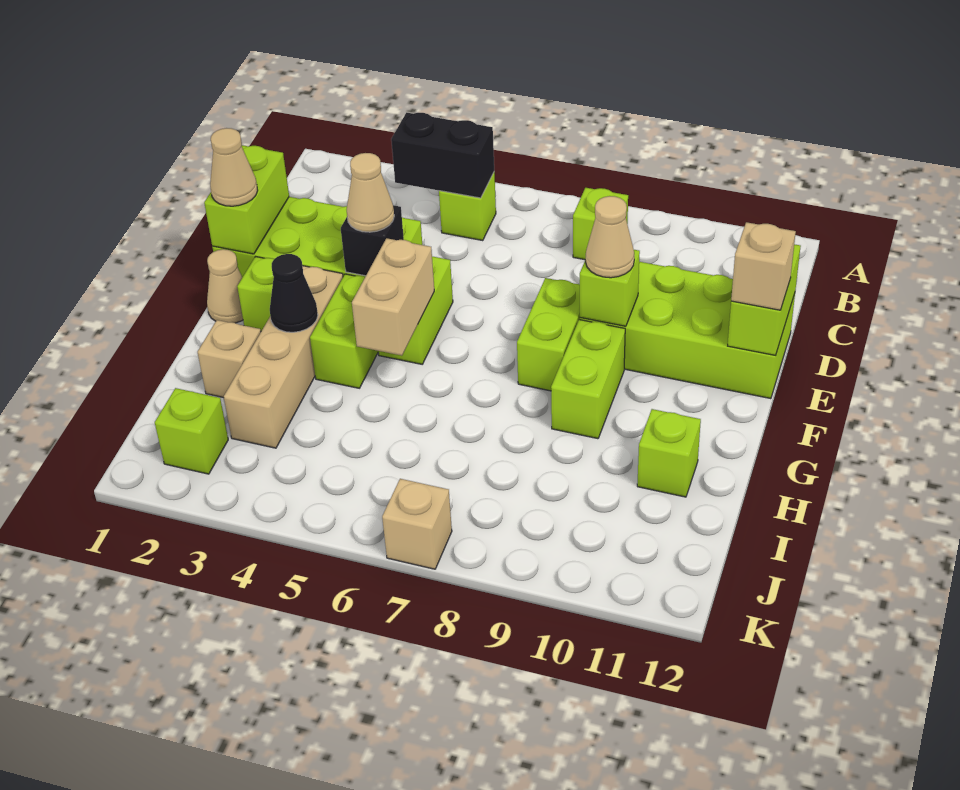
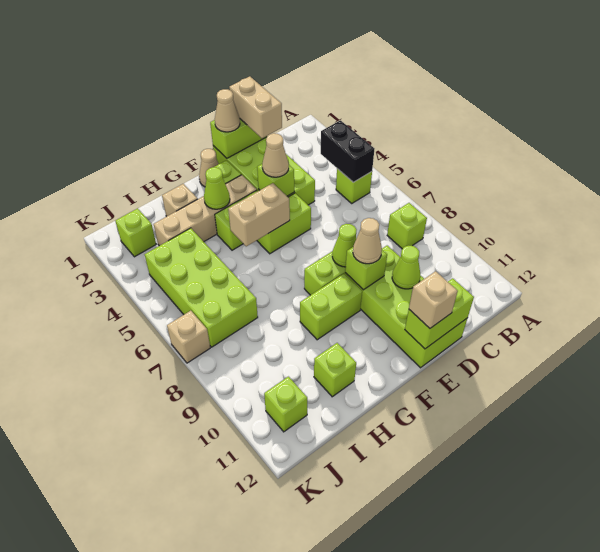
none -> tan brick D1:D2 level 3
none -> lime cone D10 level 2
black brick E4 level 2 -> lime brick E4 level 2
none -> lime cone E8 level 2
black cone G3 level 2 -> lime cone G3 level 2
none -> lime brick I4:J7 level 1
none -> lime brick J11 level 1

